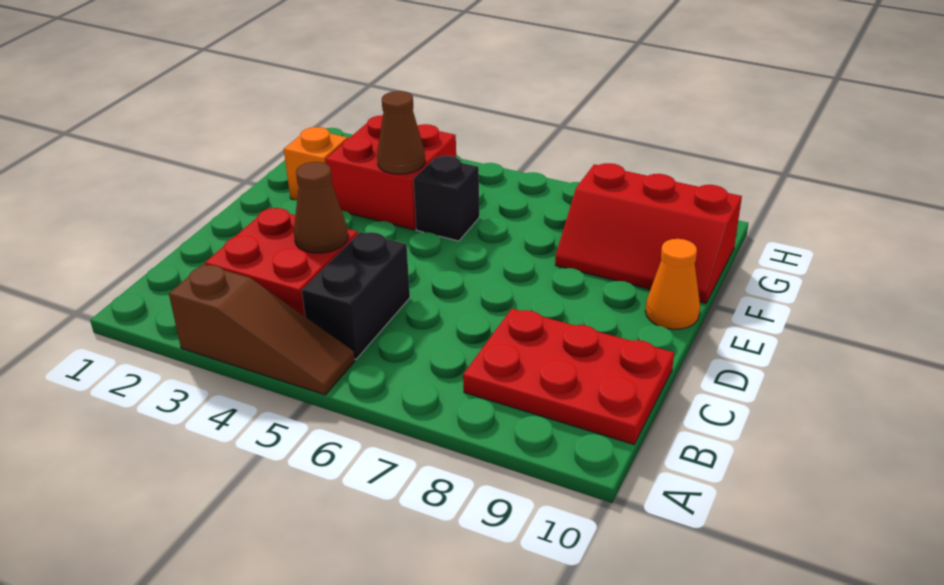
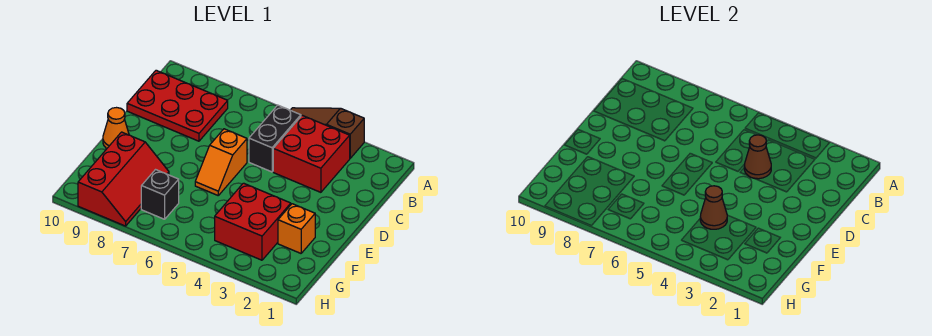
none -> orange slope D6:E6 level 1 top D
black brick F5 level 1 -> black brick G7 level 1
red slope F8:G10 level 1 top G -> red slope F8:H9 level 1 top 9

